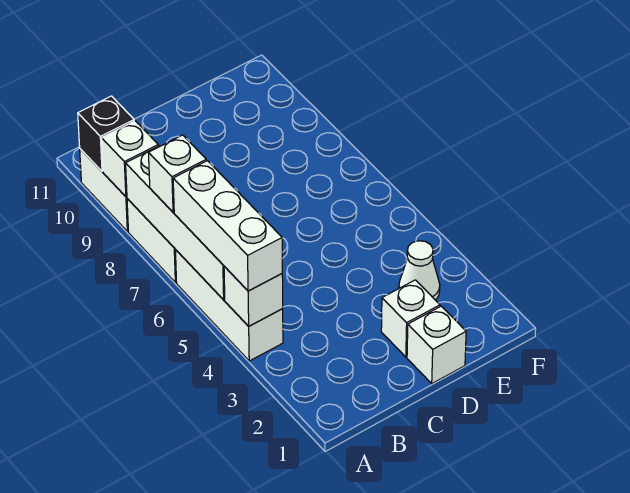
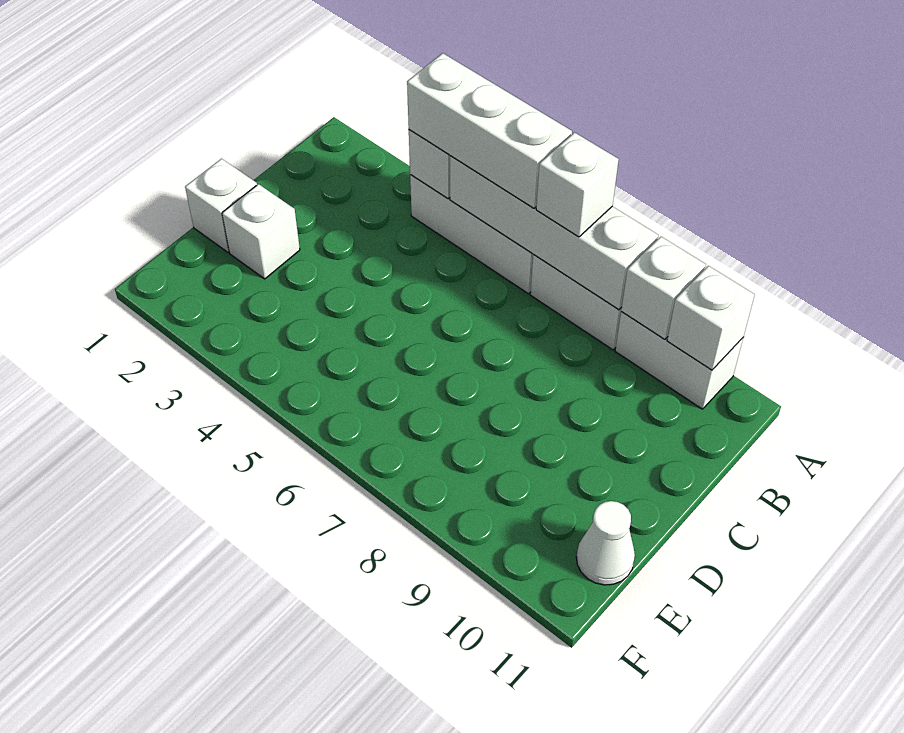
black brick A10 level 2 -> white brick A10 level 2
white cone E3 level 1 -> white cone E11 level 1

